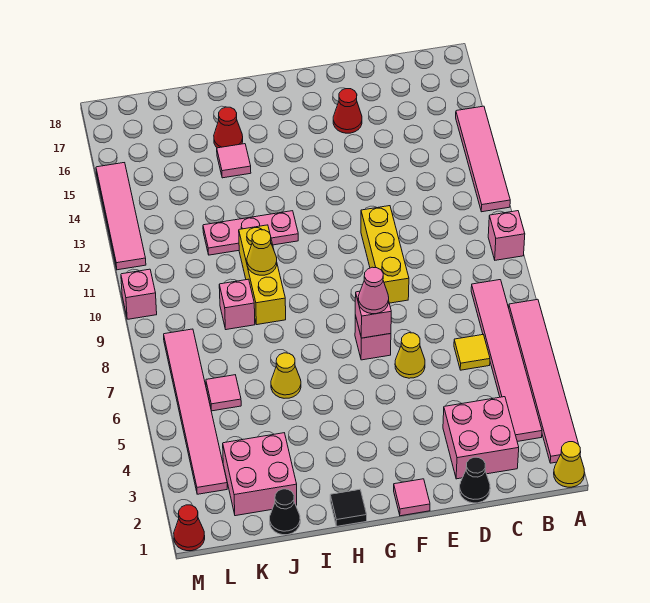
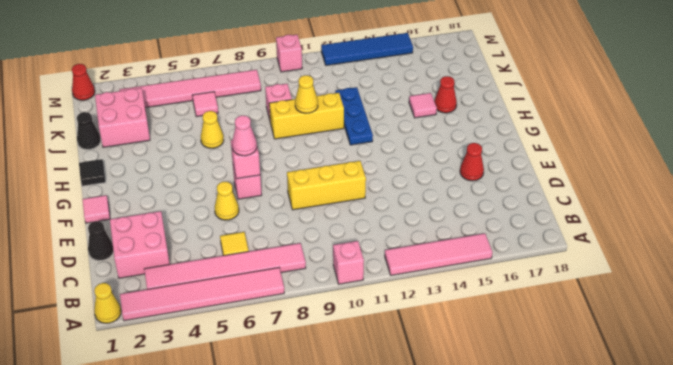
pink plate H12:J12 level 1 -> blue plate H12:J12 level 1
pink tile M12:M15 level 1 -> blue tile M12:M15 level 1

